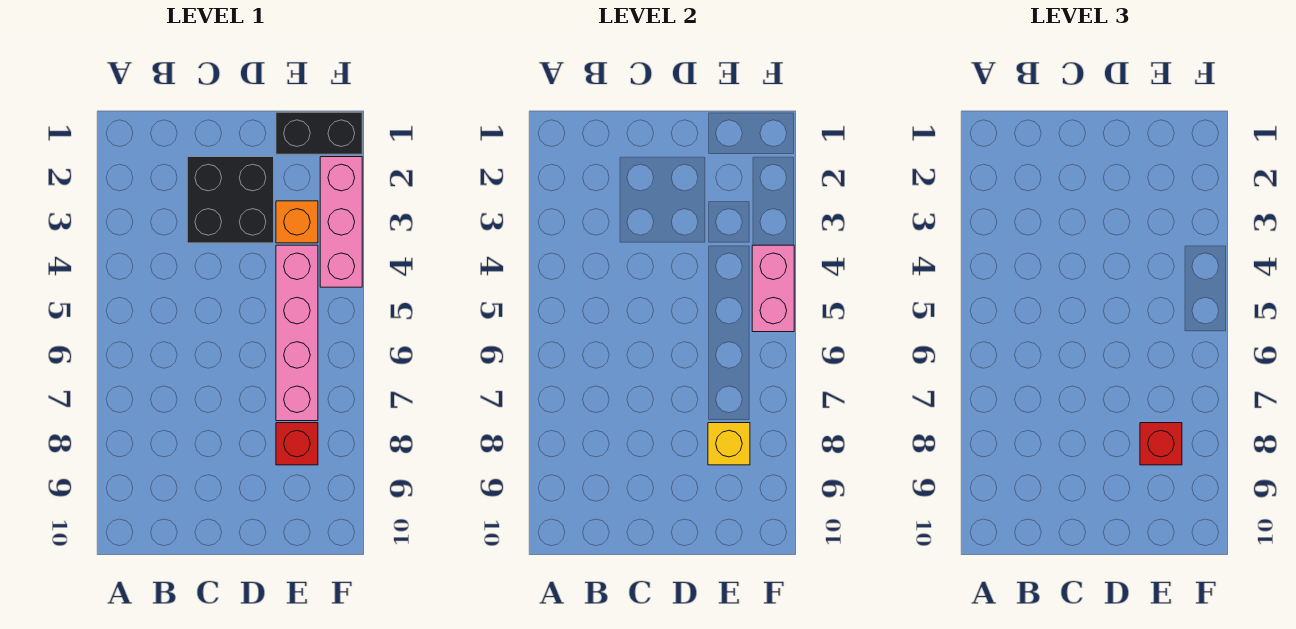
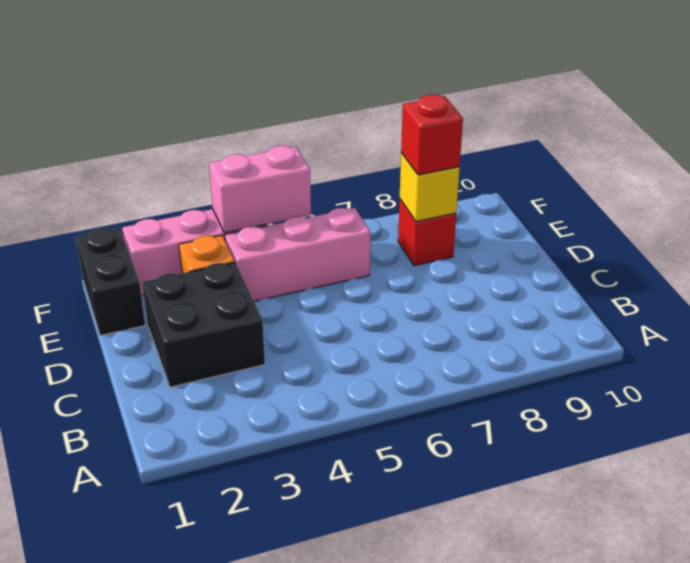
pink brick E4:E7 level 1 -> pink brick E4:E6 level 1

